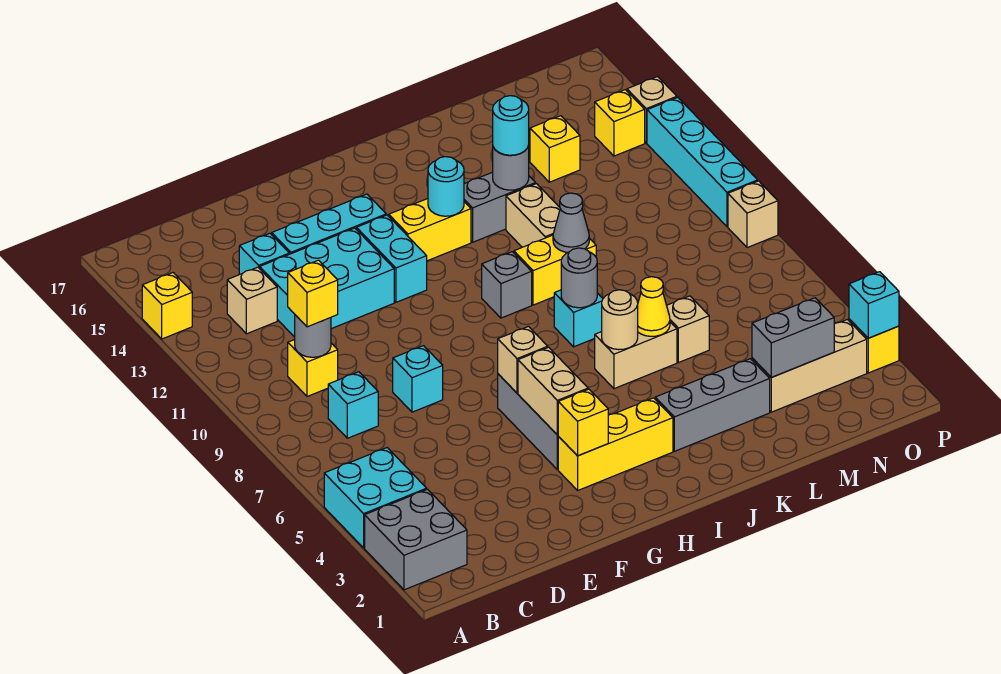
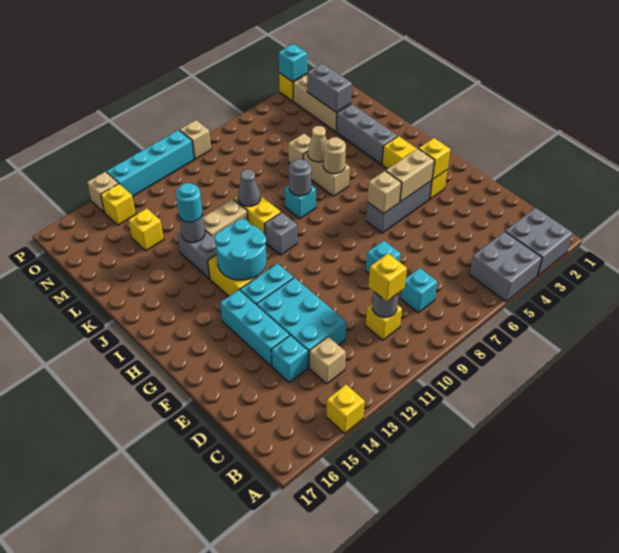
cyan brick A4:B5 level 1 -> grey brick A4:B5 level 1
cyan round brick I13 level 2 -> cyan round brick H12:I13 level 2
yellow cone K6 level 2 -> tan cone K6 level 2

